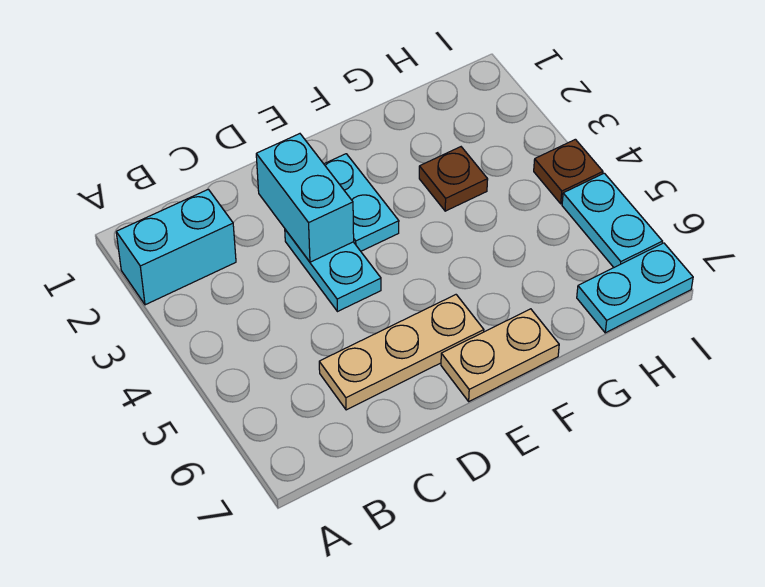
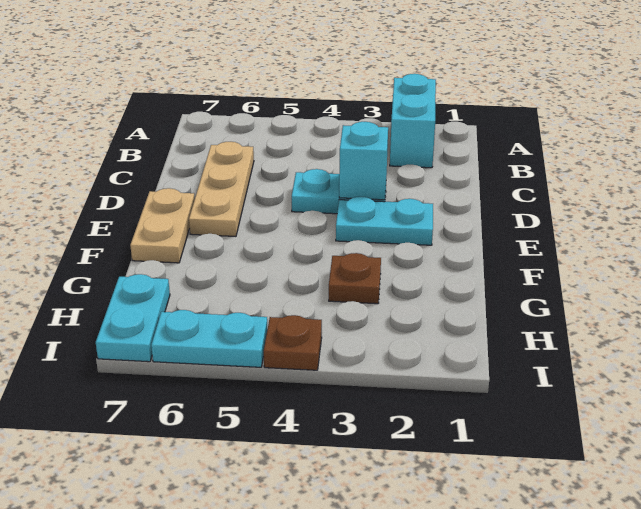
cyan brick D2:D3 level 2 -> cyan brick D3 level 2

